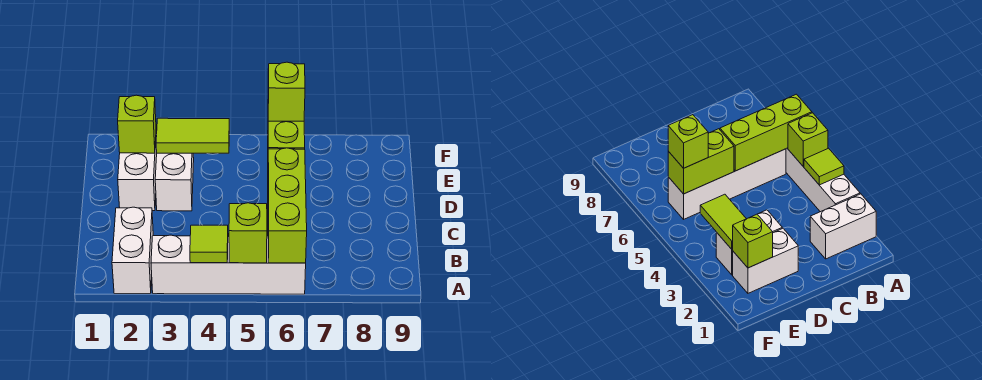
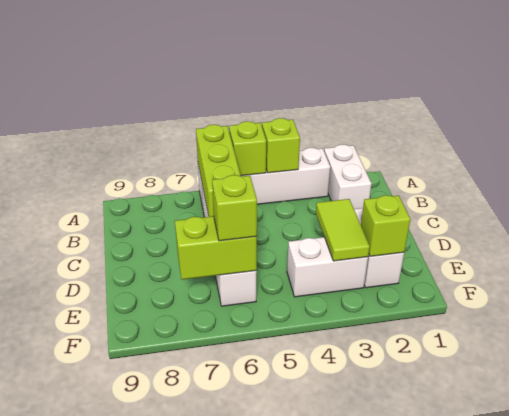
lime tile A4 level 2 -> lime brick A4 level 2
white brick D3:E3 level 1 -> white brick E3:E4 level 1
lime brick D6:E6 level 2 -> lime brick E6:E7 level 2
lime tile E3:E4 level 2 -> lime tile D3:E3 level 2

